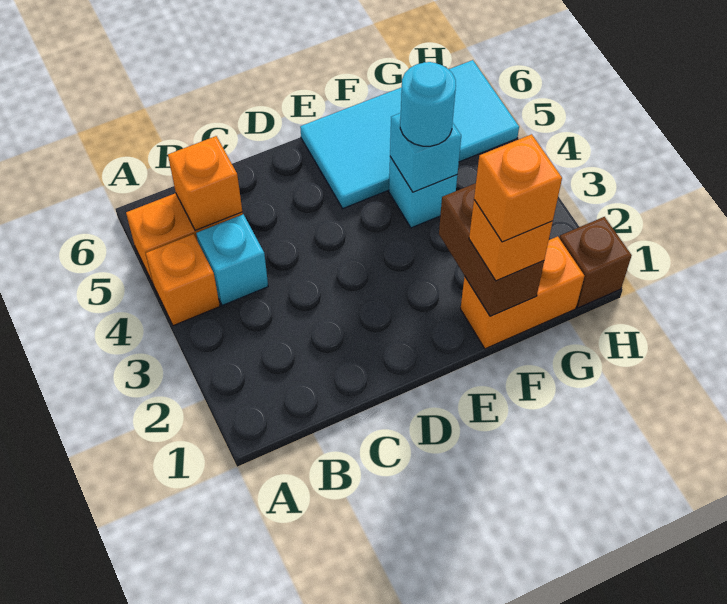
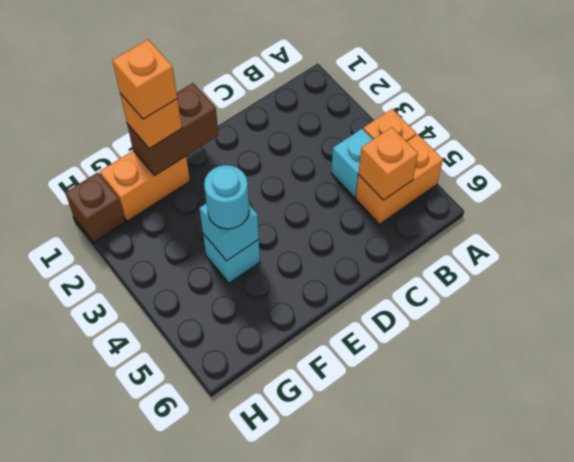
cyan tile E5:H6 level 1 -> none
brown brick F1:F2 level 2 -> brown brick E1:F1 level 2

